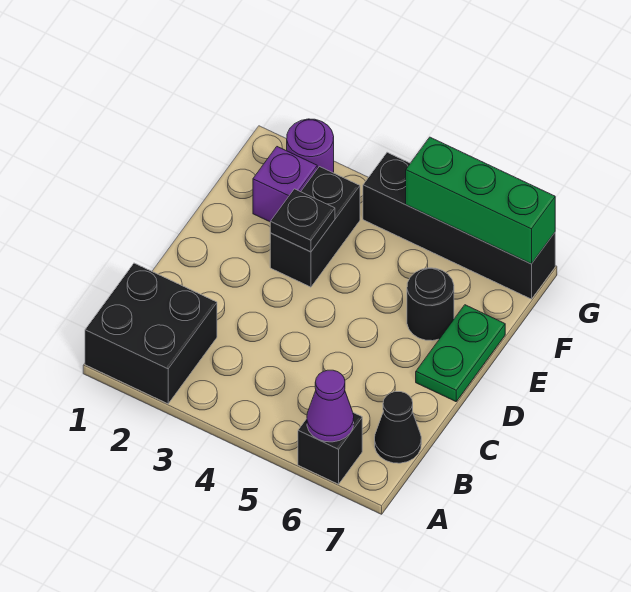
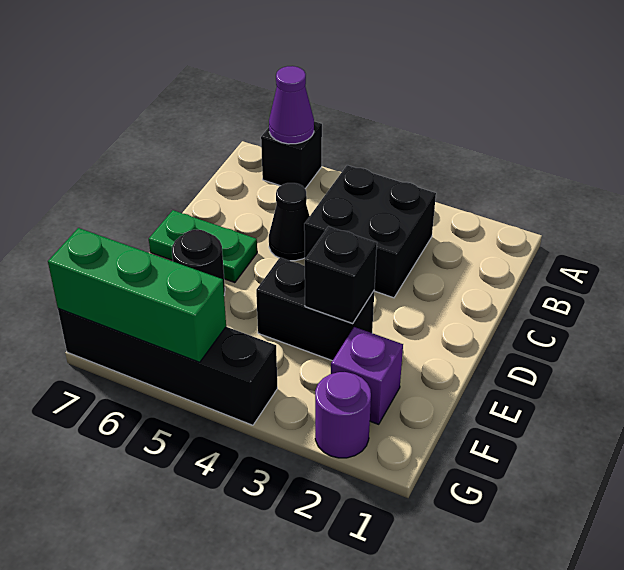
black brick A1:B2 level 1 -> black brick B3:C4 level 1
black cone B7 level 1 -> black cone C5 level 1
green plate D7:E7 level 1 -> green plate D6:D7 level 1
black brick E3:F3 level 1 -> black brick E3:E4 level 1
black plate E3 level 2 -> black brick E3 level 2

